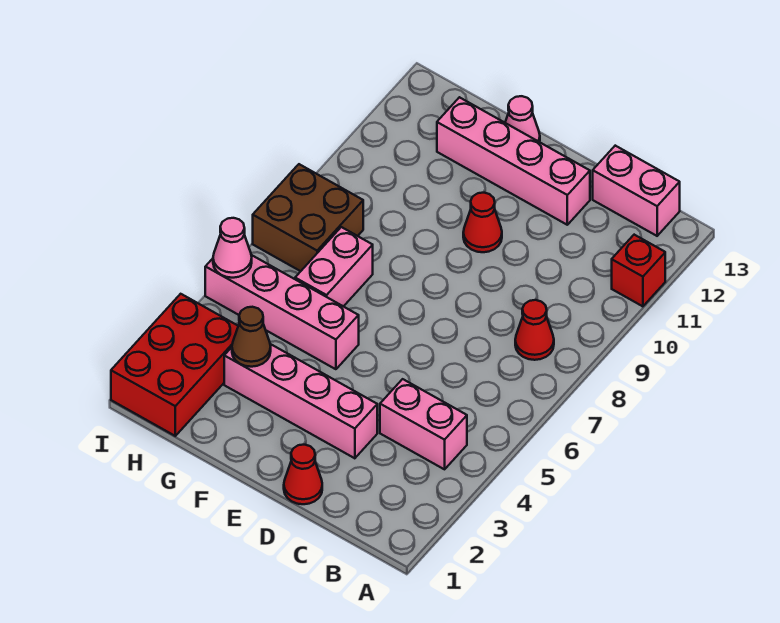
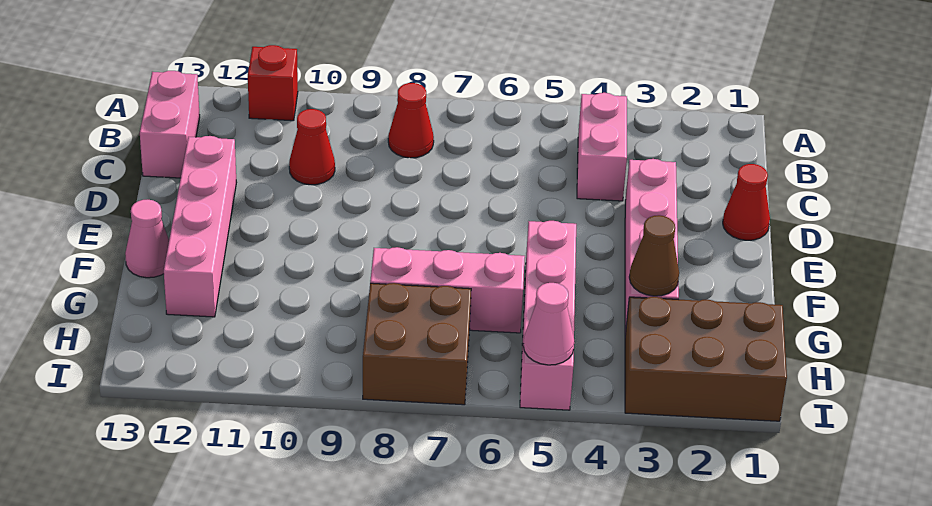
red cone E10 level 1 -> red cone C10 level 1
pink brick G6:G7 level 1 -> pink brick G6:G8 level 1
red brick H1:I3 level 1 -> brown brick H1:I3 level 1

